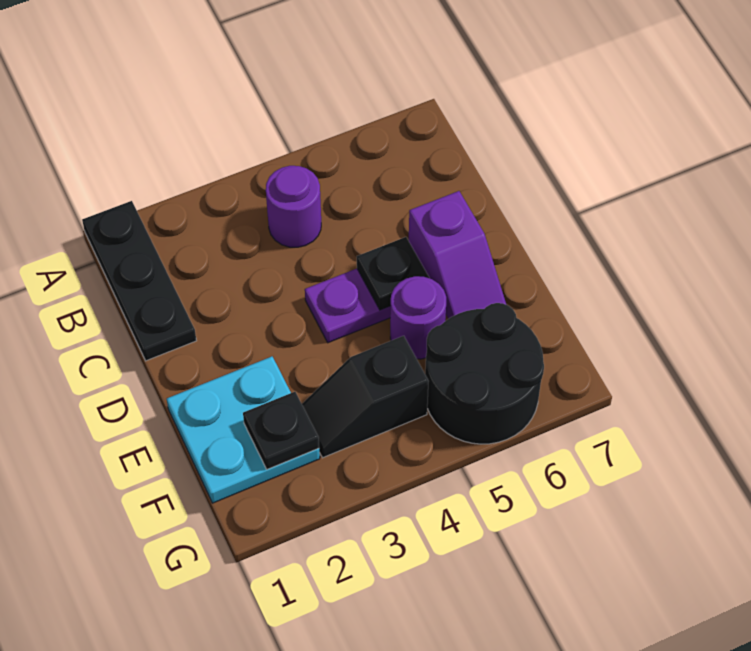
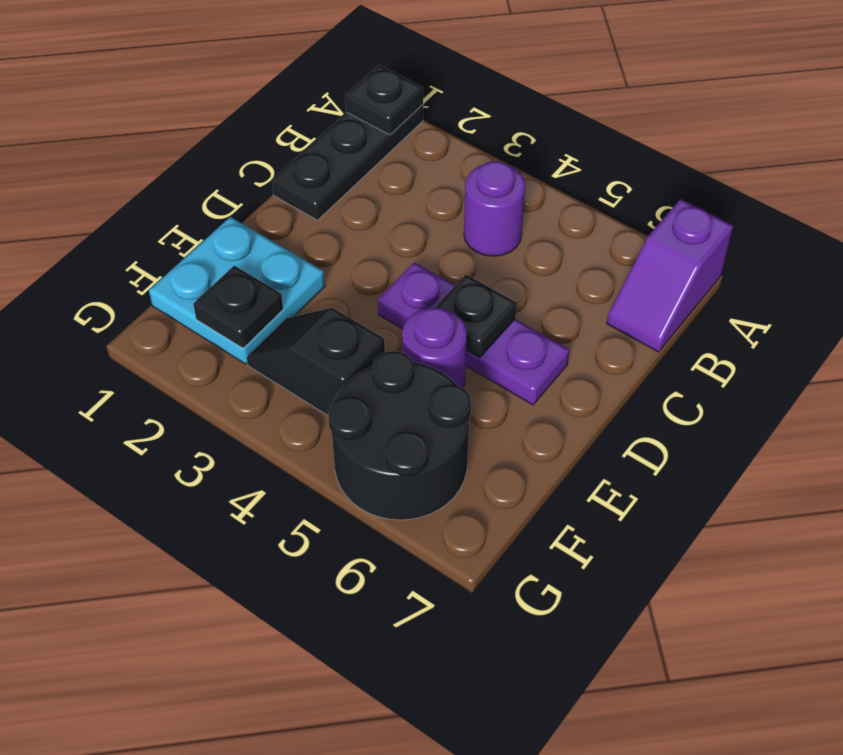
none -> black plate A1 level 2
purple slope D6:E6 level 2 top D -> purple slope A7:B7 level 1 top A

